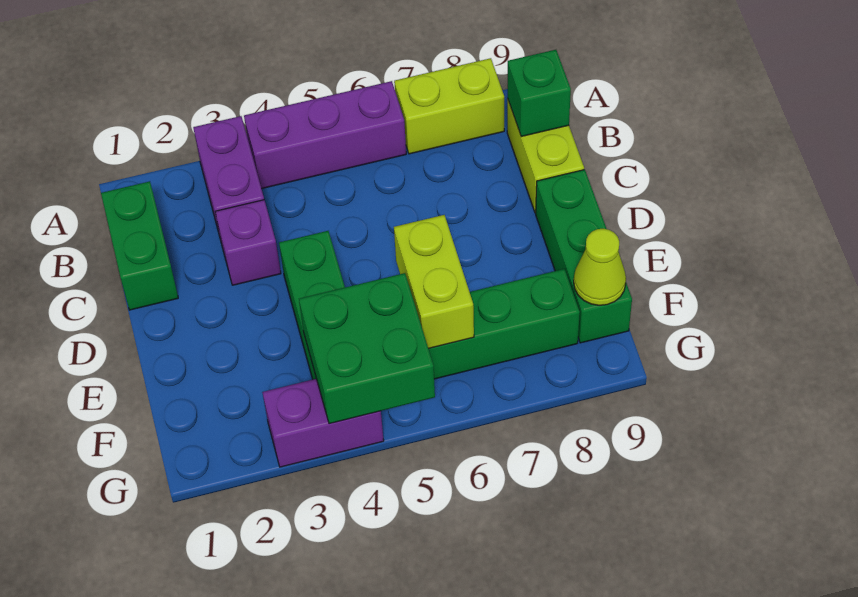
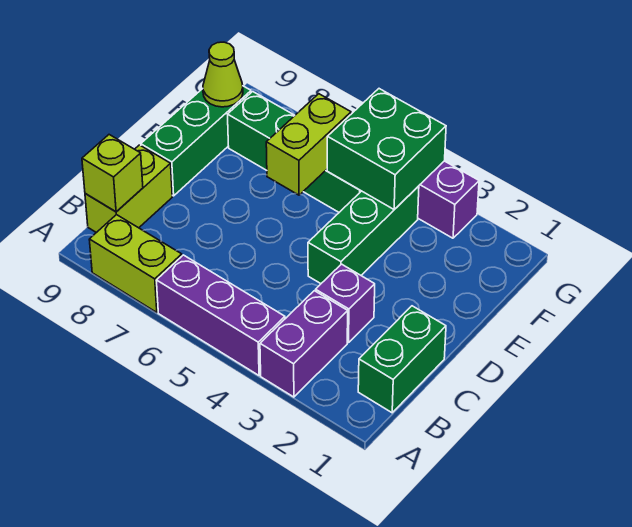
green brick B9 level 2 -> lime brick B9 level 2

